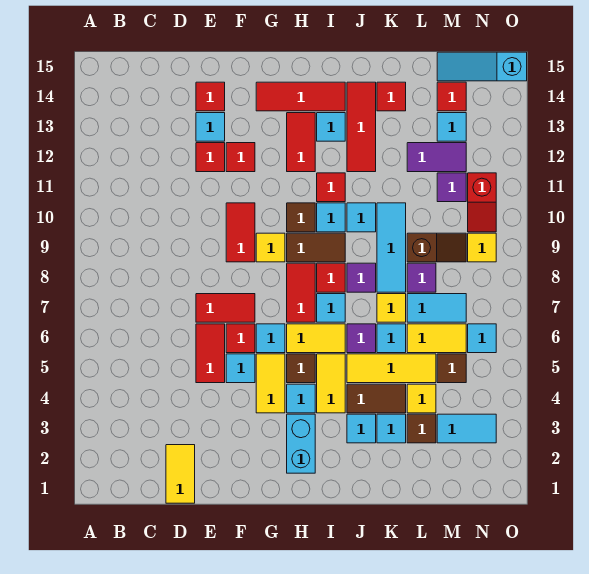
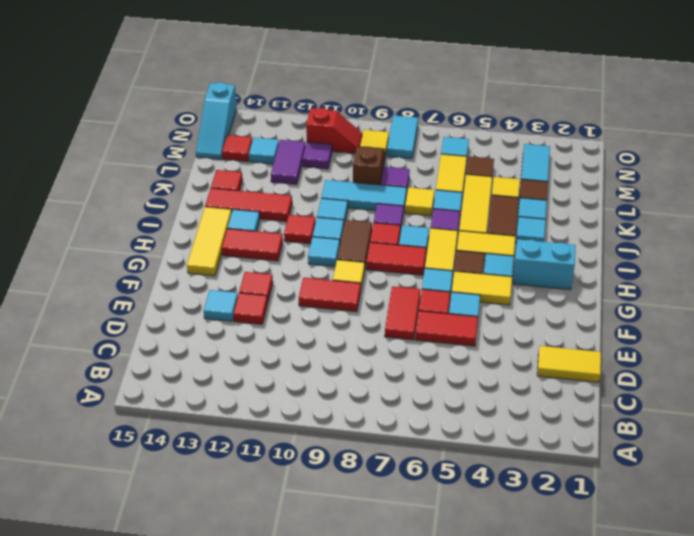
red tile E14 level 1 -> none
red tile G14:I14 level 1 -> yellow tile G14:I14 level 1
brown tile H10 level 1 -> cyan tile H10 level 1
cyan tile L7:M7 level 1 -> cyan tile N8:O8 level 1

